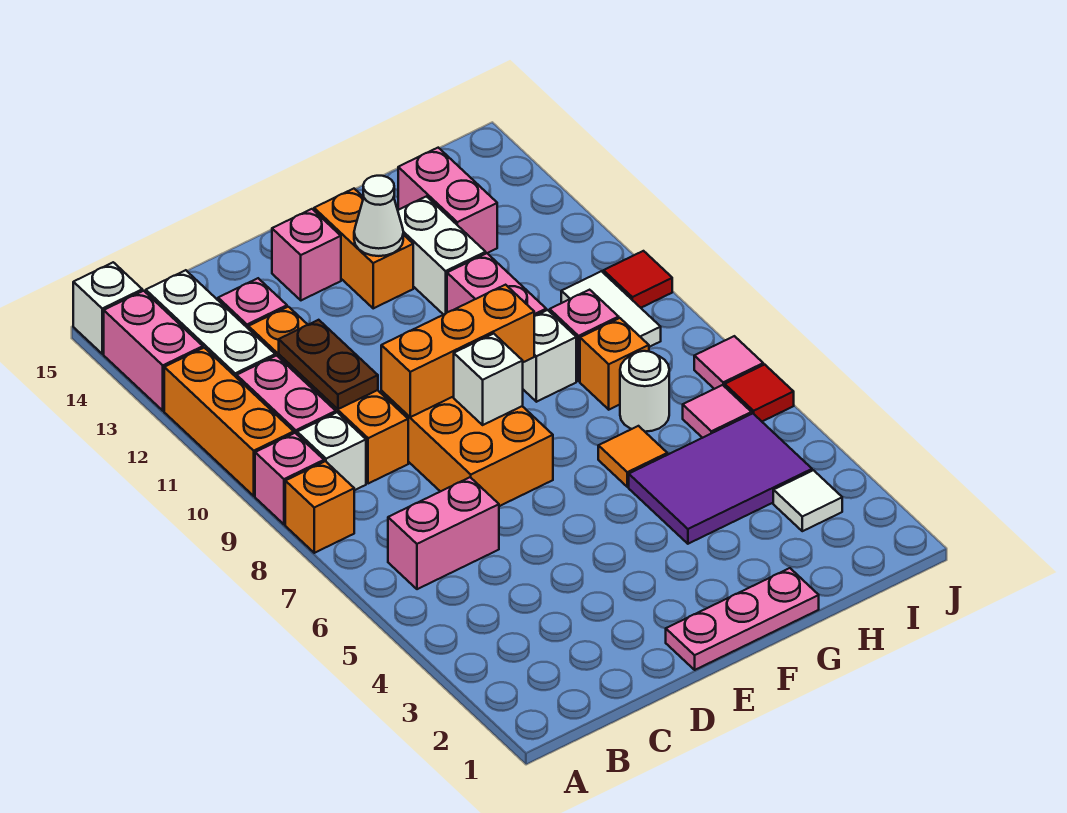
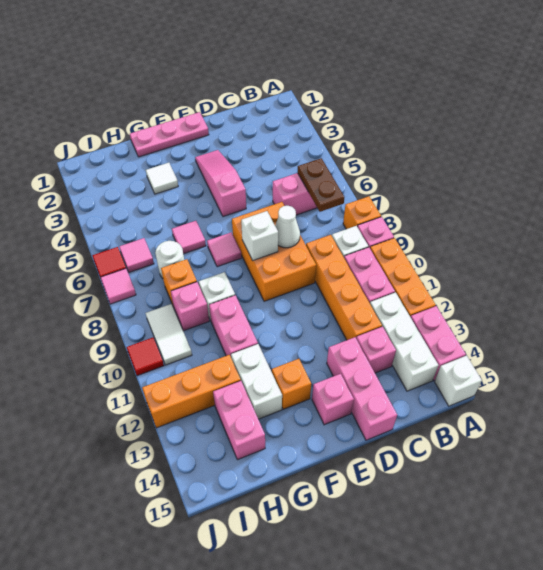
brown plate C10:C11 level 2 -> brown plate B6:B7 level 2
orange brick D9:F9 level 2 -> orange brick H12:J12 level 1
none -> pink brick D13:D15 level 1
none -> pink slope E3:E5 level 1 top 5
none -> pink tile F7 level 1
orange brick F13:F14 level 1 -> orange brick F13 level 1
white cone F13 level 2 -> white cone D8 level 2
purple tile G4:I5 level 1 -> none
orange tile G6 level 1 -> pink tile G6 level 1
white tile I3 level 1 -> white tile G3 level 1

